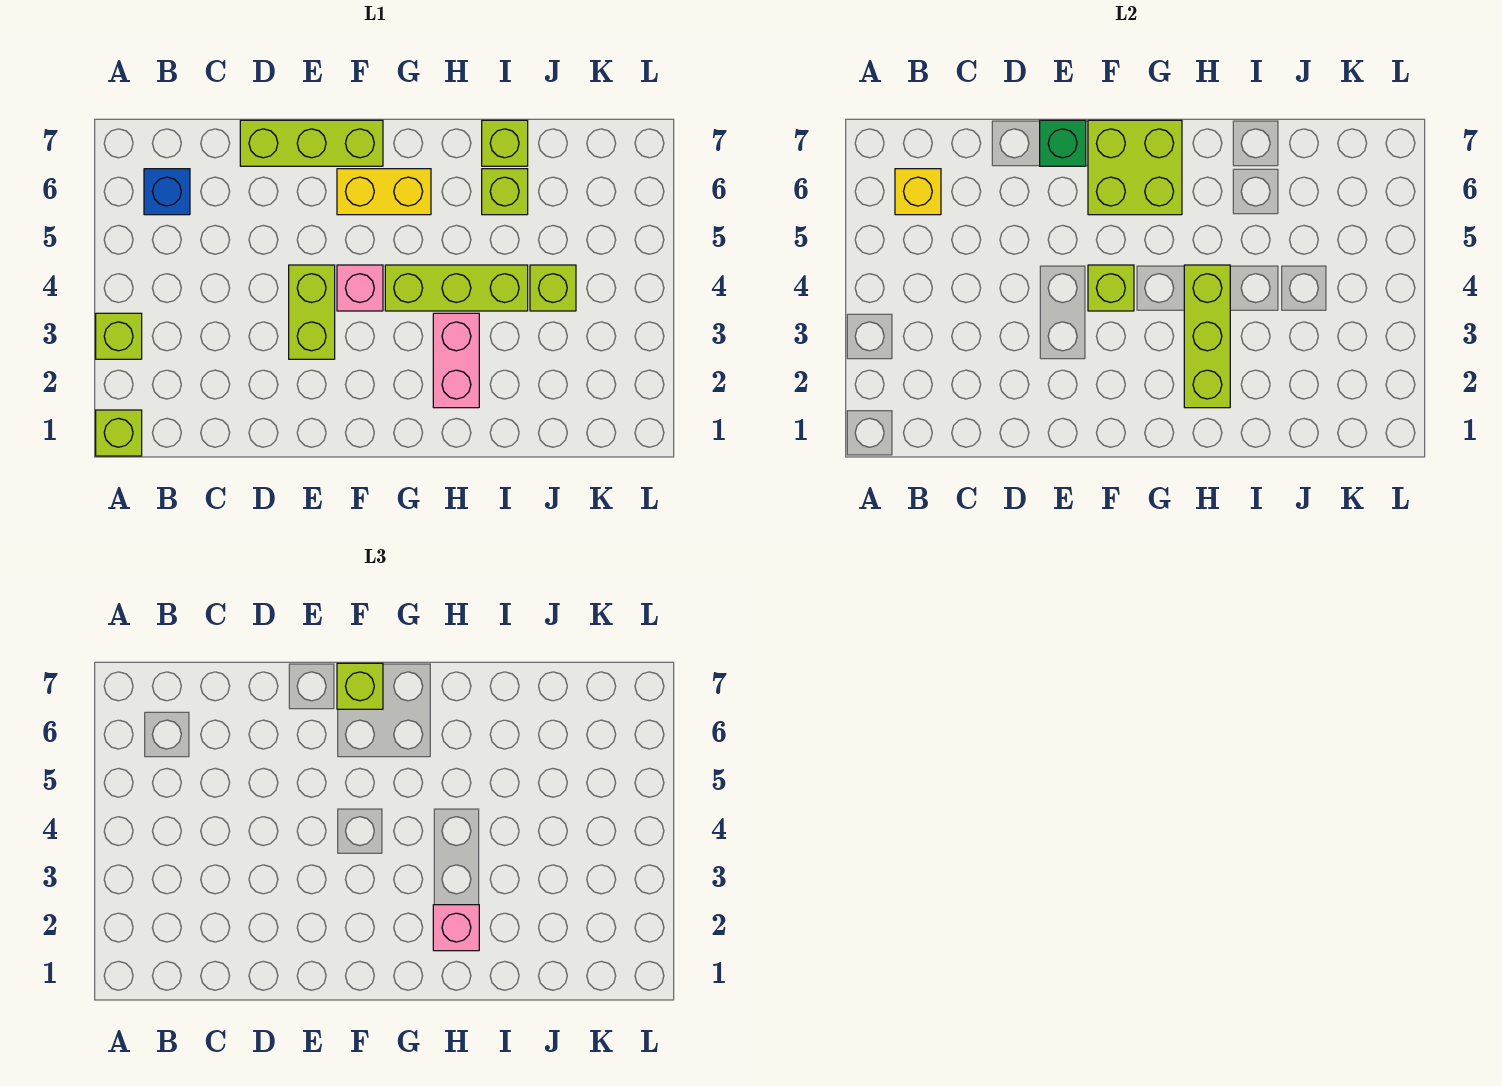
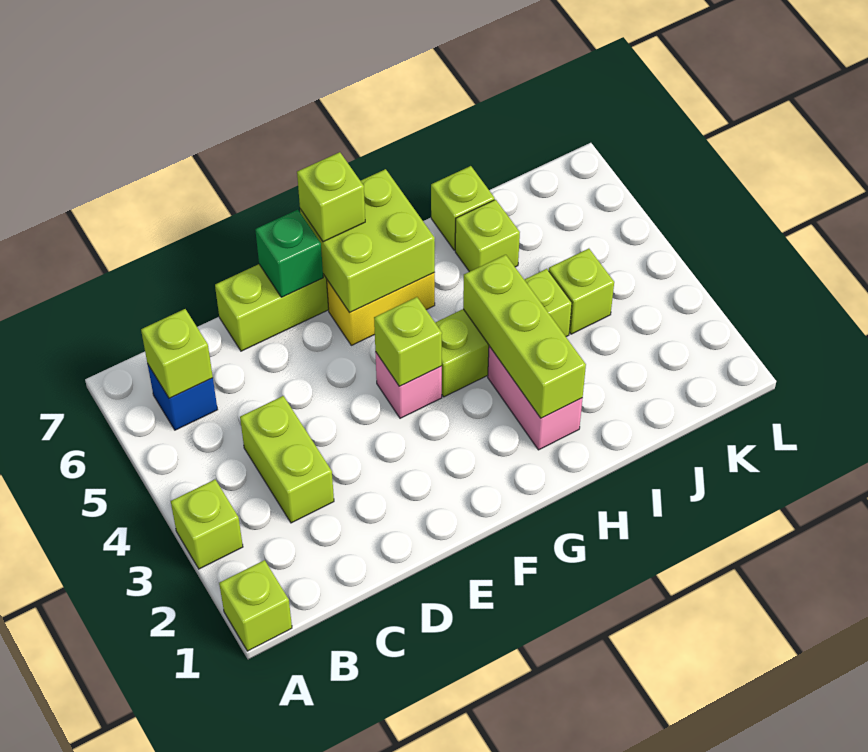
yellow brick B6 level 2 -> lime brick B6 level 2
lime brick E3:E4 level 1 -> lime brick C3:C4 level 1
pink brick H2 level 3 -> none

